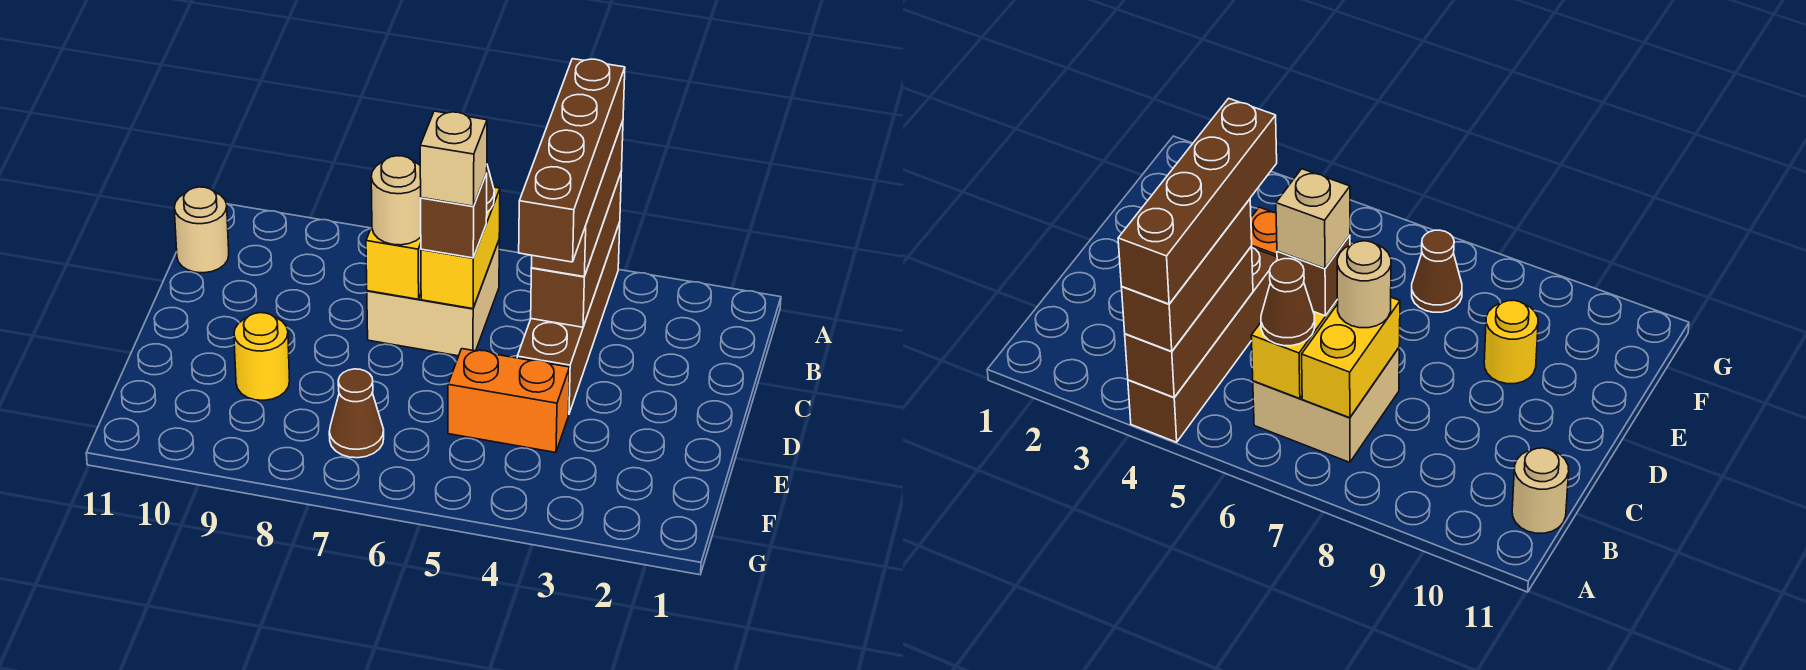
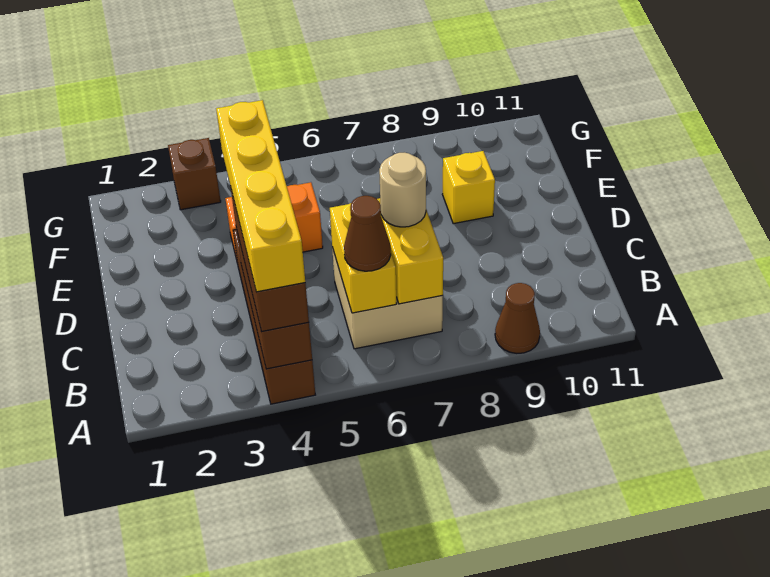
brown brick A4:D4 level 4 -> yellow brick A4:D4 level 4
tan round brick B11 level 1 -> none
brown brick C6 level 3 -> brown brick G3 level 1
tan brick C6 level 4 -> none
yellow round brick E9 level 1 -> yellow brick E9 level 1
brown cone F7 level 1 -> brown cone A9 level 1

